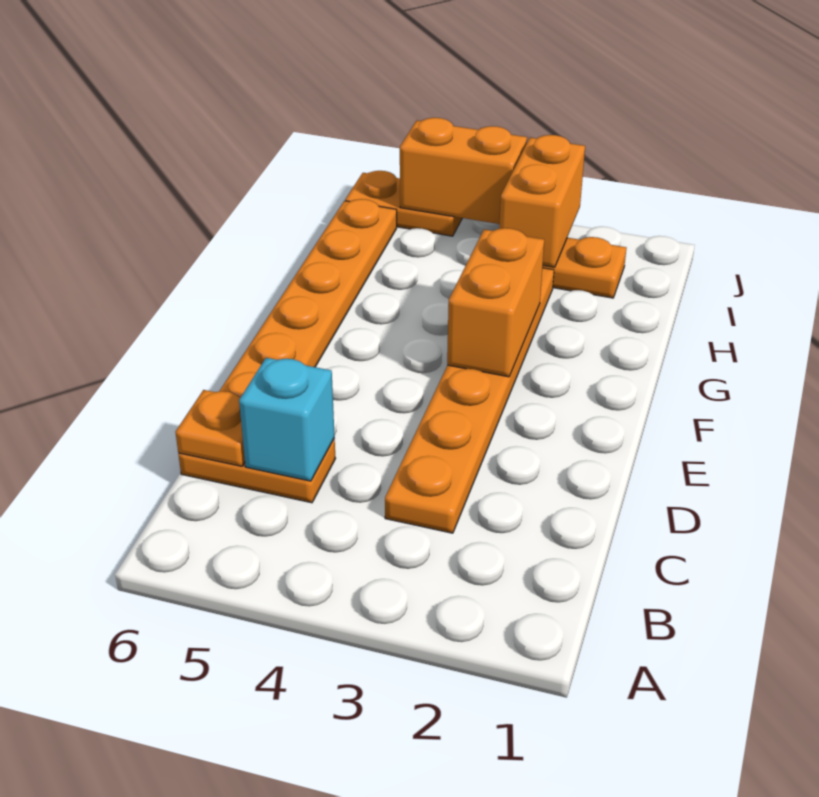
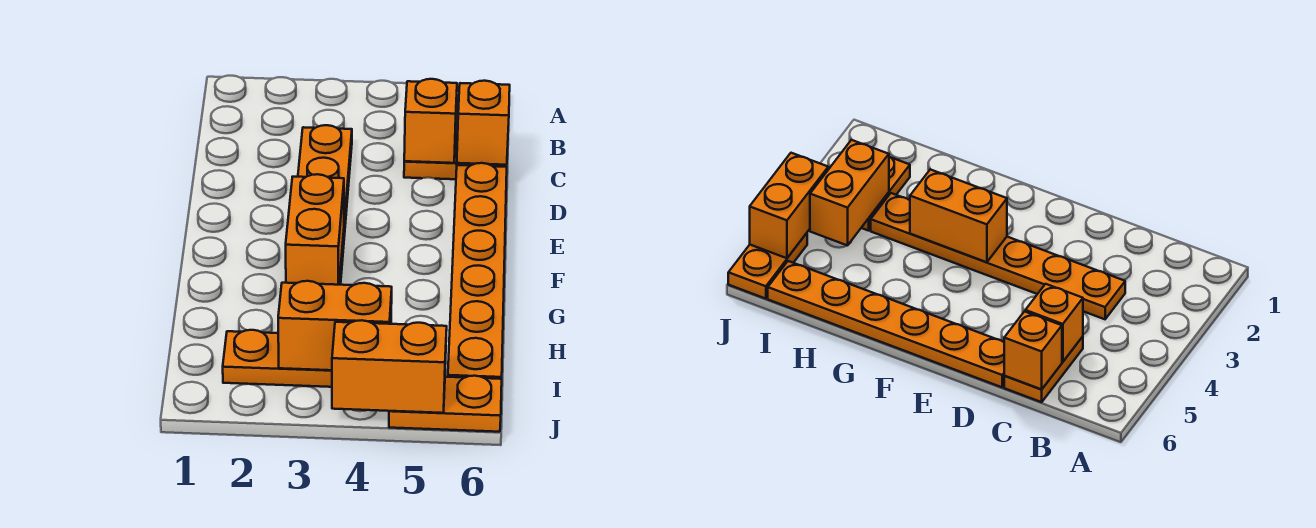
cyan brick C5 level 2 -> orange brick C5 level 2
orange plate C6 level 2 -> orange brick C6 level 2
orange brick I3:J3 level 2 -> orange brick I3:I4 level 2

